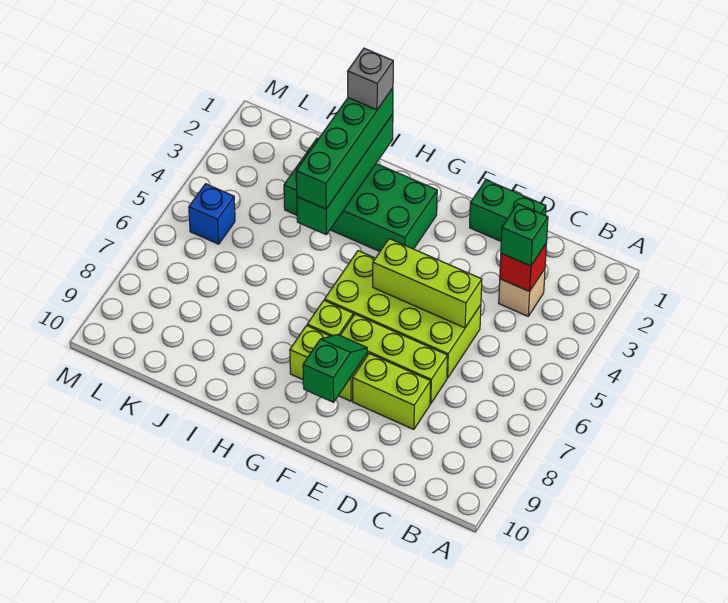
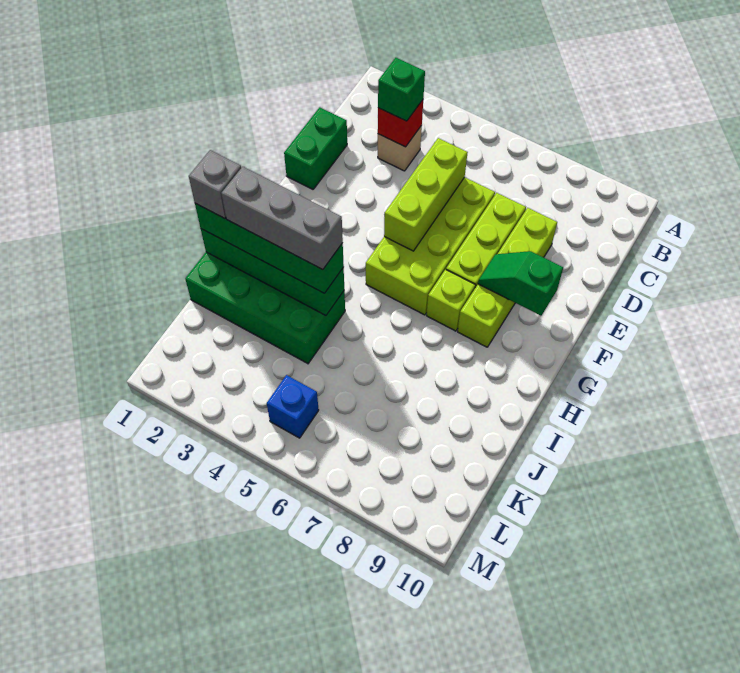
green brick G2:J3 level 1 -> green brick I1:J4 level 1
none -> grey brick I2:I4 level 4

